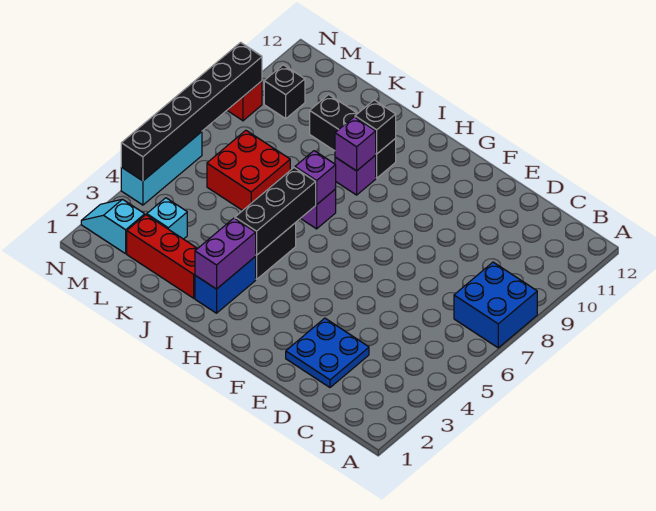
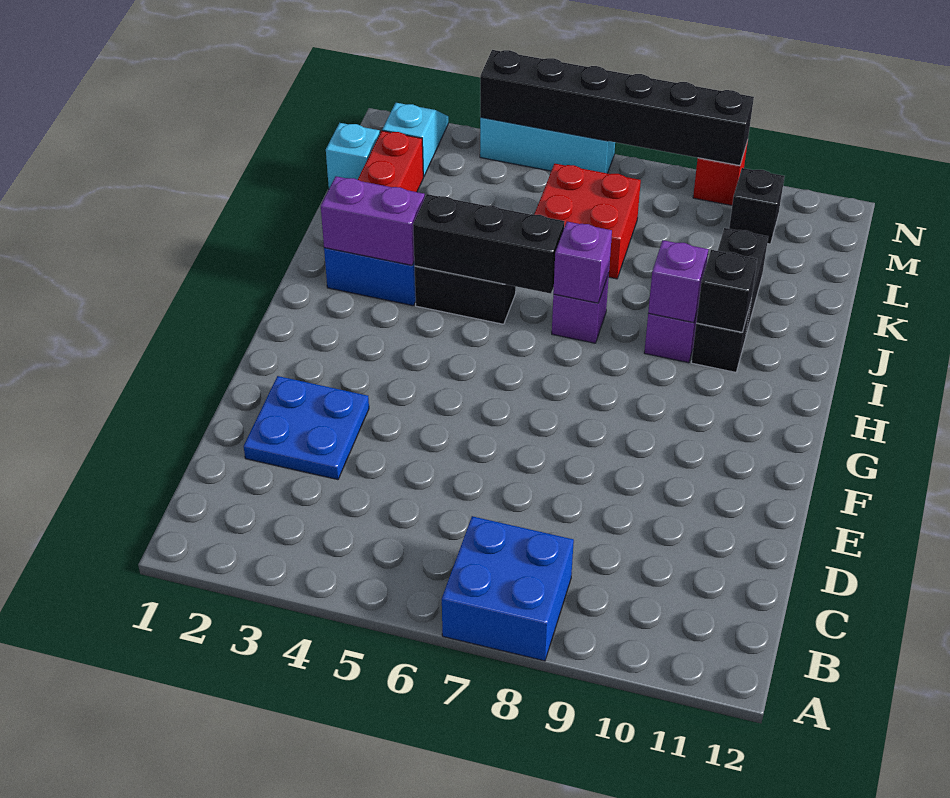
cyan brick L3 level 1 -> cyan brick L1 level 1

